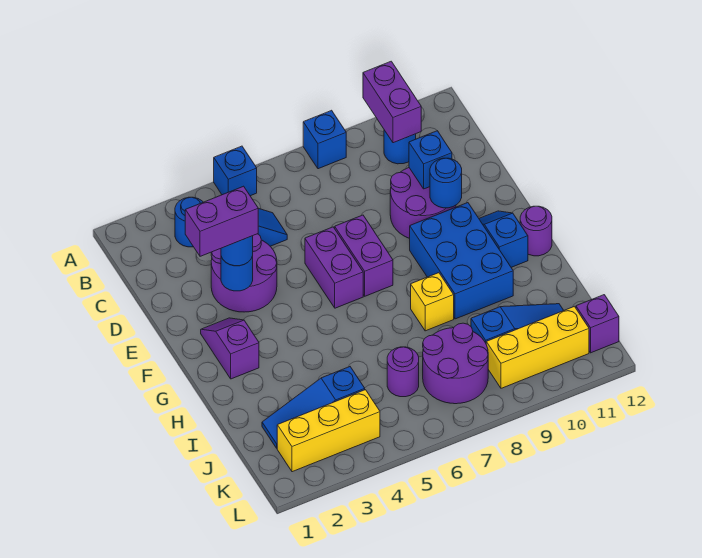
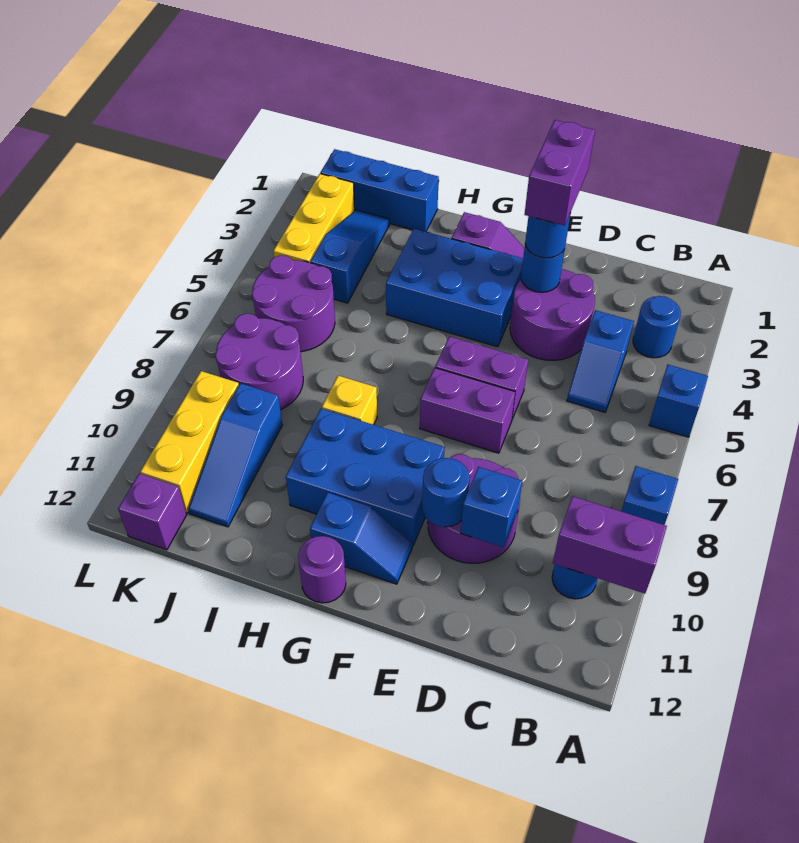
none -> blue brick F3:H4 level 1
none -> blue brick I1:K1 level 1
purple round brick J6 level 1 -> purple round brick J5:K6 level 1

